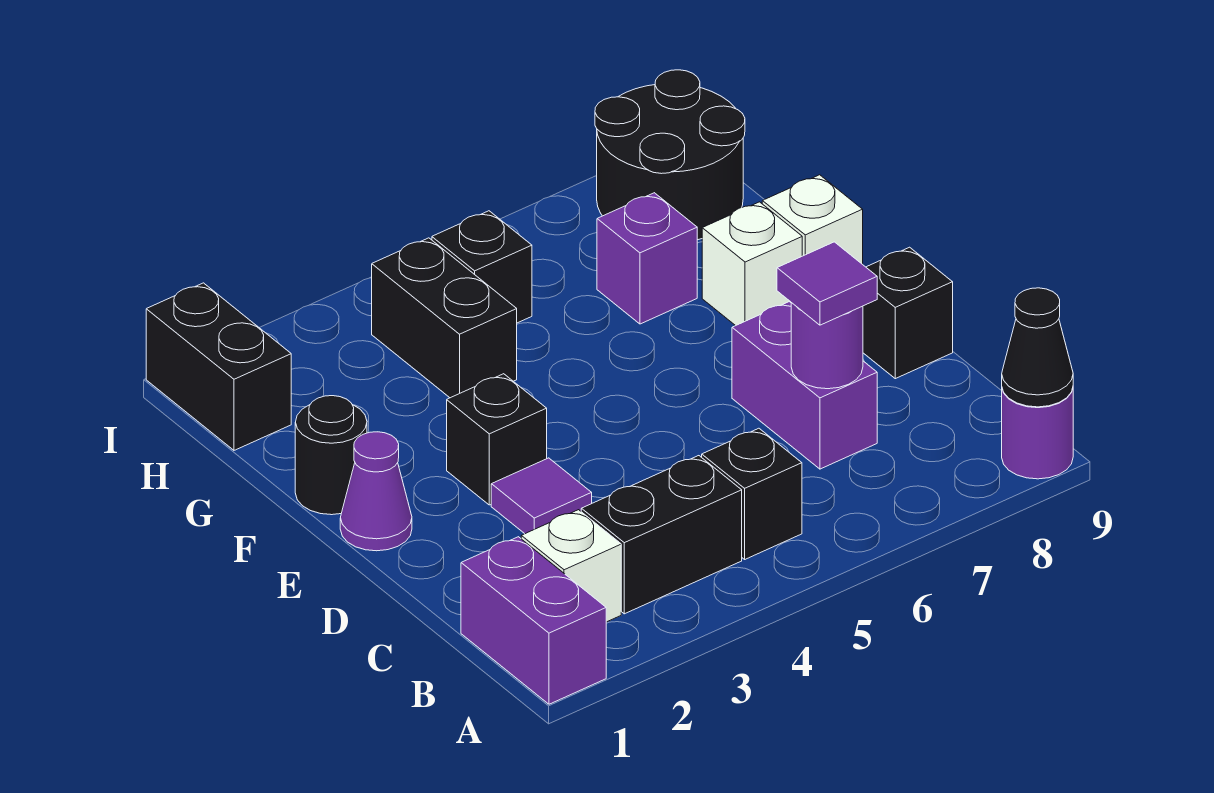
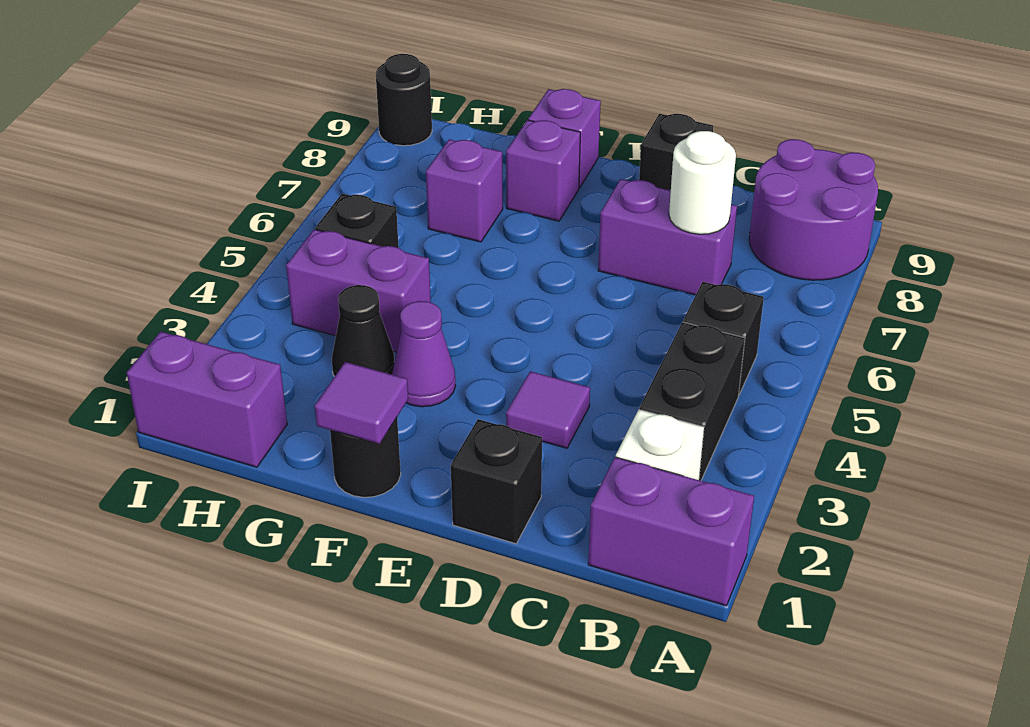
purple round brick A9 level 1 -> purple round brick A8:B9 level 1
black cone A9 level 2 -> black cone G3 level 1
purple round brick C7 level 2 -> white round brick C7 level 2
purple tile C7 level 3 -> purple tile F1 level 2
purple cone E1 level 1 -> purple cone F3 level 1
black brick E3 level 1 -> black brick D1 level 1
white brick F8 level 1 -> purple brick F8 level 1
white brick F9 level 1 -> purple brick F9 level 1
black brick G4:H4 level 1 -> purple brick G4:H4 level 1
black brick H1:I1 level 1 -> purple brick H1:I1 level 1
black round brick H8:I9 level 1 -> black round brick I9 level 1

